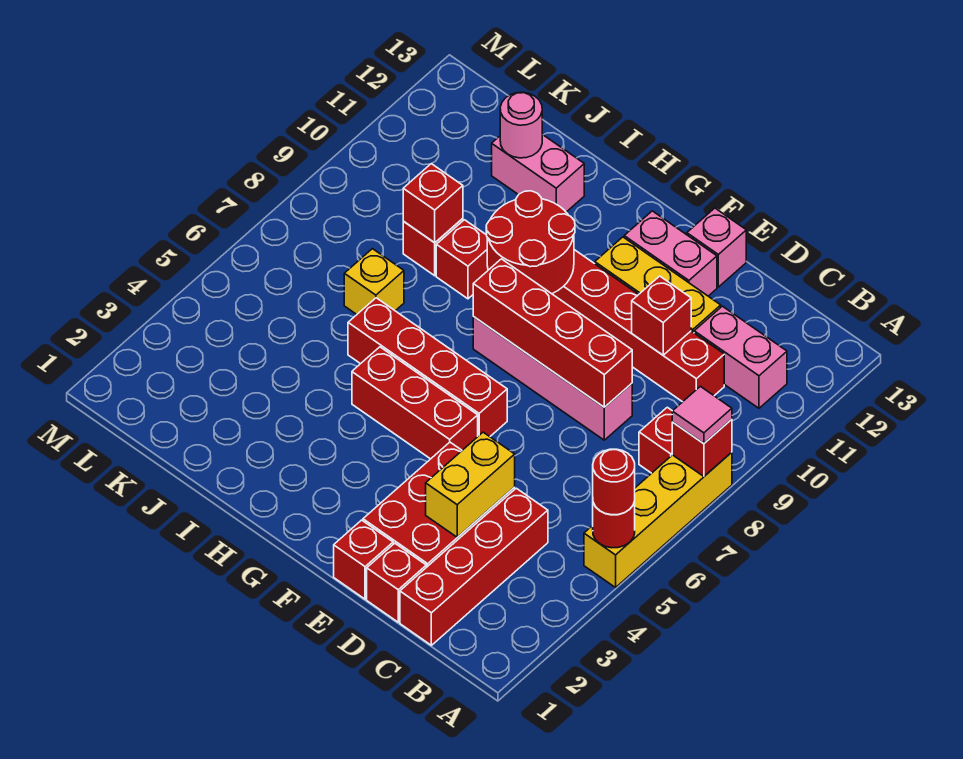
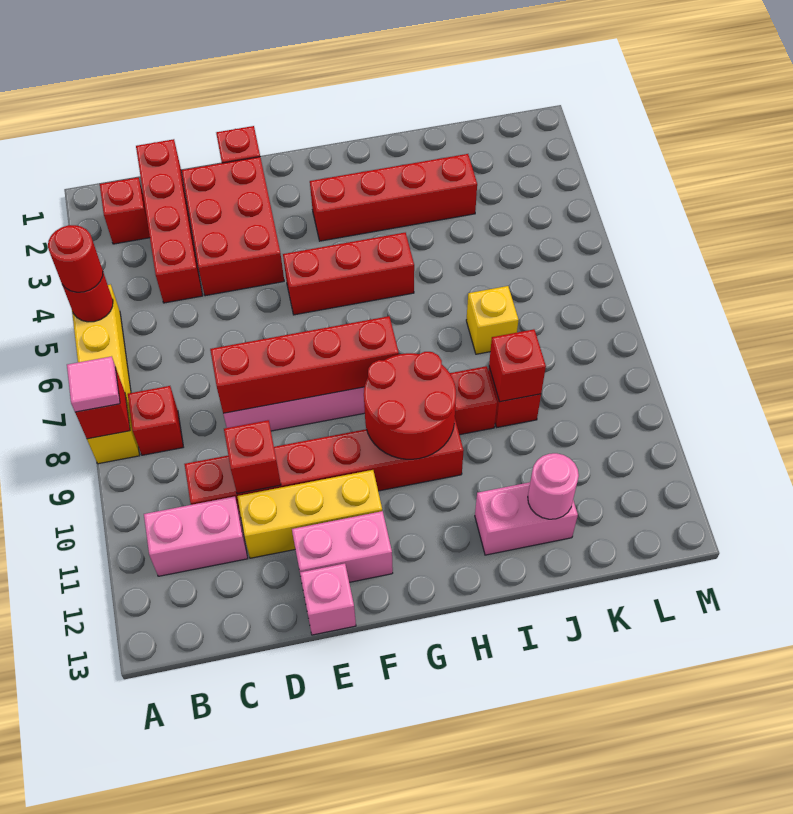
red brick D1 level 1 -> red brick B2 level 1
yellow brick D3:D4 level 2 -> none
red brick F6:I6 level 1 -> red brick G3:J3 level 1

